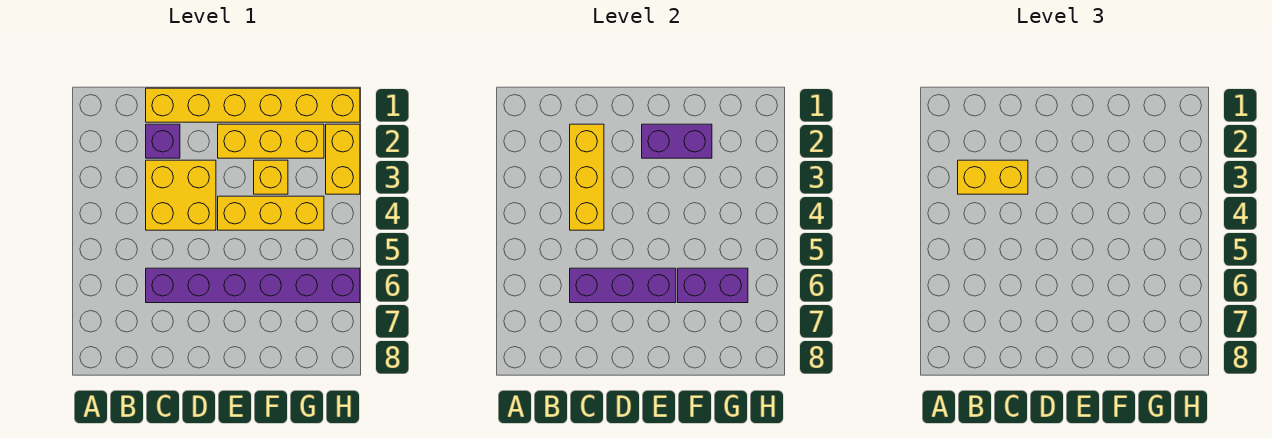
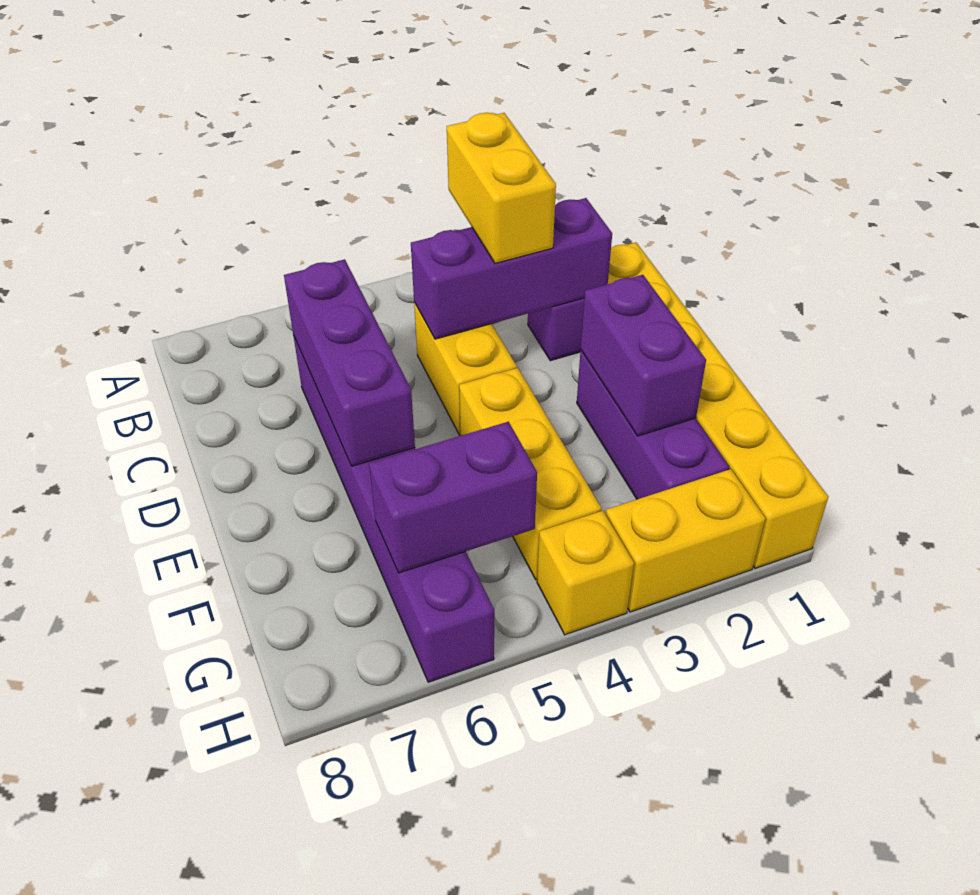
yellow brick C2:C4 level 2 -> purple brick C2:C4 level 2
yellow brick C3:D4 level 1 -> yellow brick C4:D4 level 1
yellow brick E2:G2 level 1 -> purple brick E2:G2 level 1
yellow brick F3 level 1 -> yellow brick H4 level 1
purple brick F6:G6 level 2 -> purple brick G5:G6 level 2

